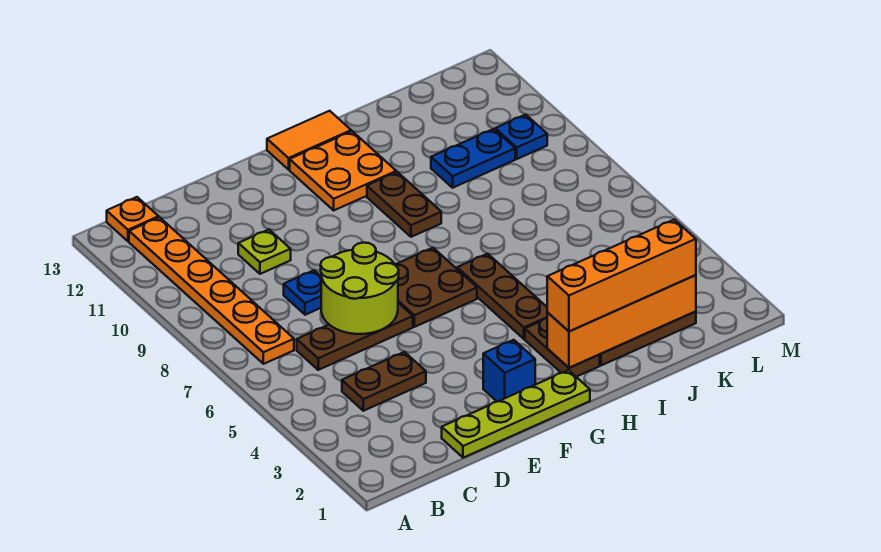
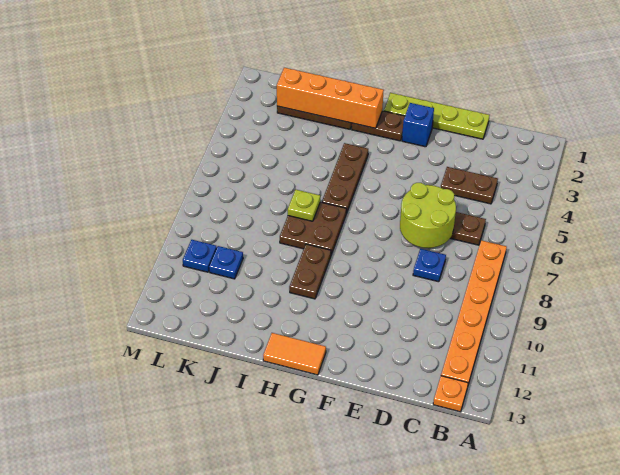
lime plate D10 level 1 -> lime plate I7 level 2
brown plate F6:G7 level 1 -> brown plate H7:I8 level 1
orange plate G11:H12 level 1 -> none
brown plate H2:H3 level 1 -> brown plate G2:H2 level 1
orange brick H2:K2 level 3 -> none
blue plate J10:K10 level 1 -> blue plate K10 level 1

